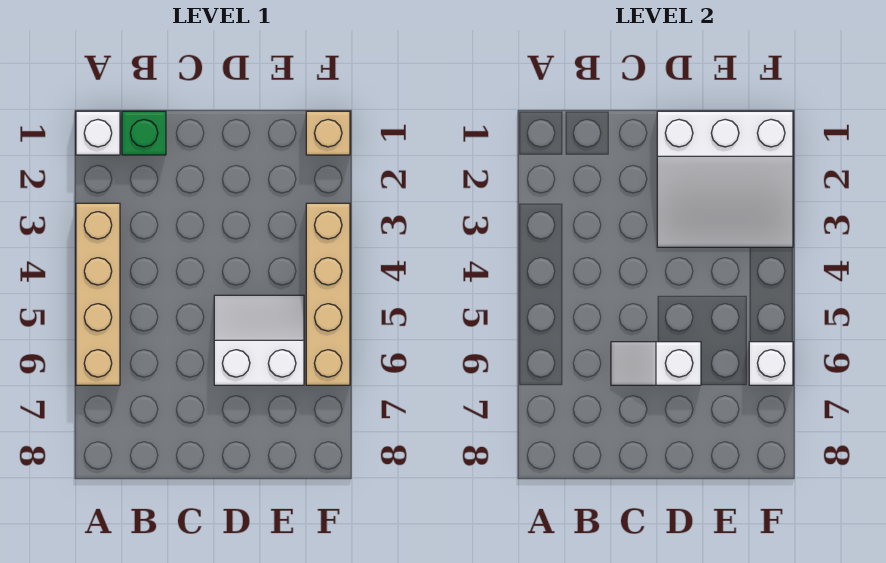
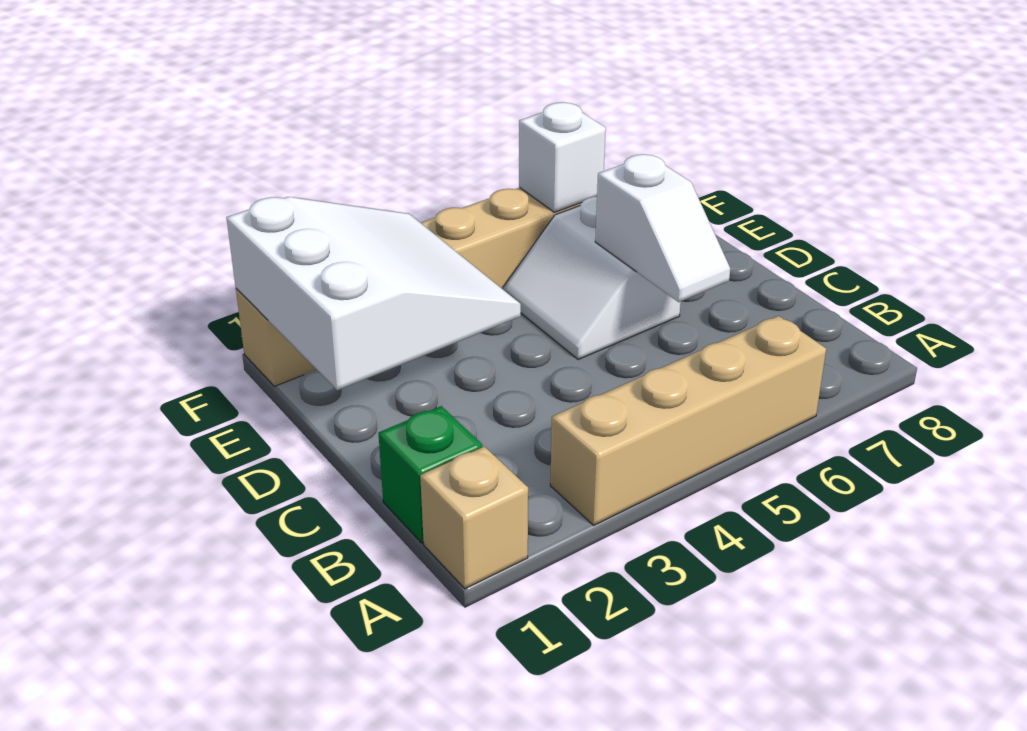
white brick A1 level 1 -> tan brick A1 level 1

